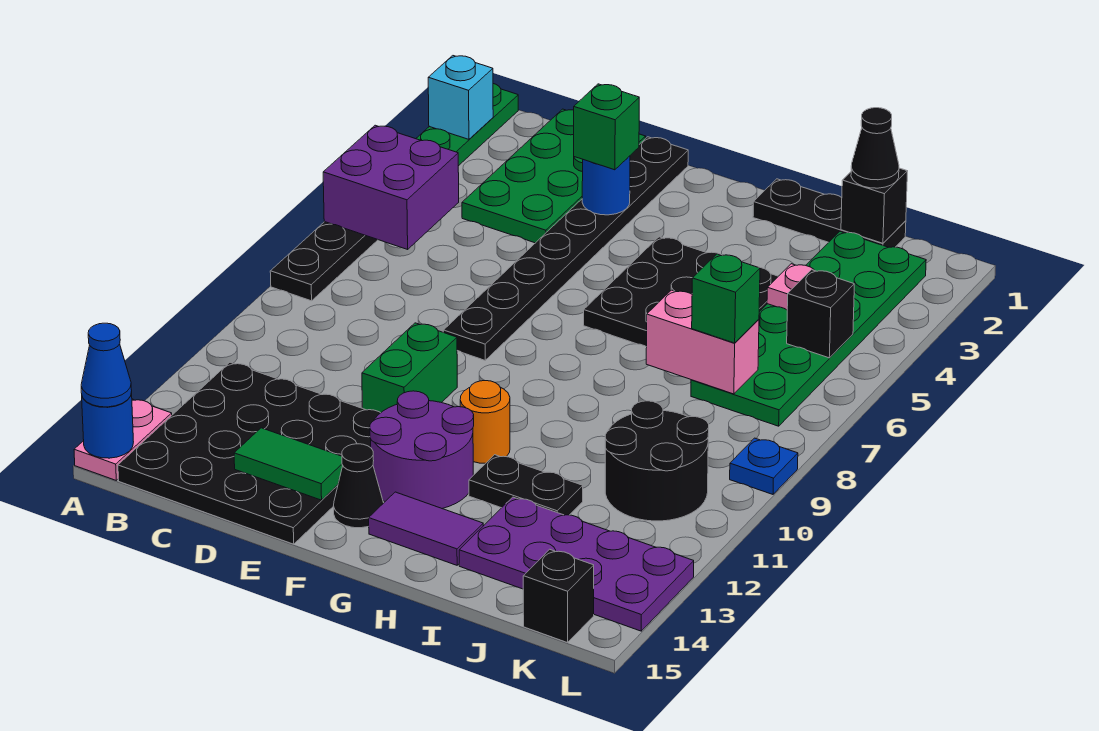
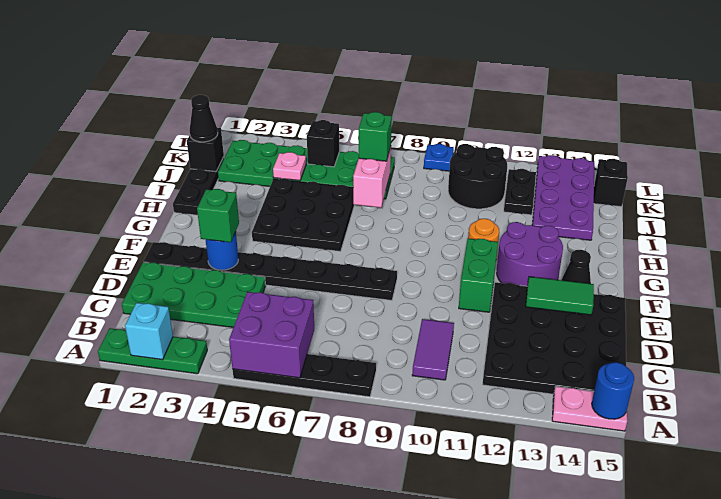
blue cone A15 level 3 -> none
green tile D14:E14 level 2 -> green tile E13:E14 level 2
green brick E10:E11 level 1 -> green brick E11:F11 level 1
purple tile G14:H14 level 1 -> purple tile B10:C10 level 1
black plate H12:I12 level 1 -> black plate J12:K12 level 1

